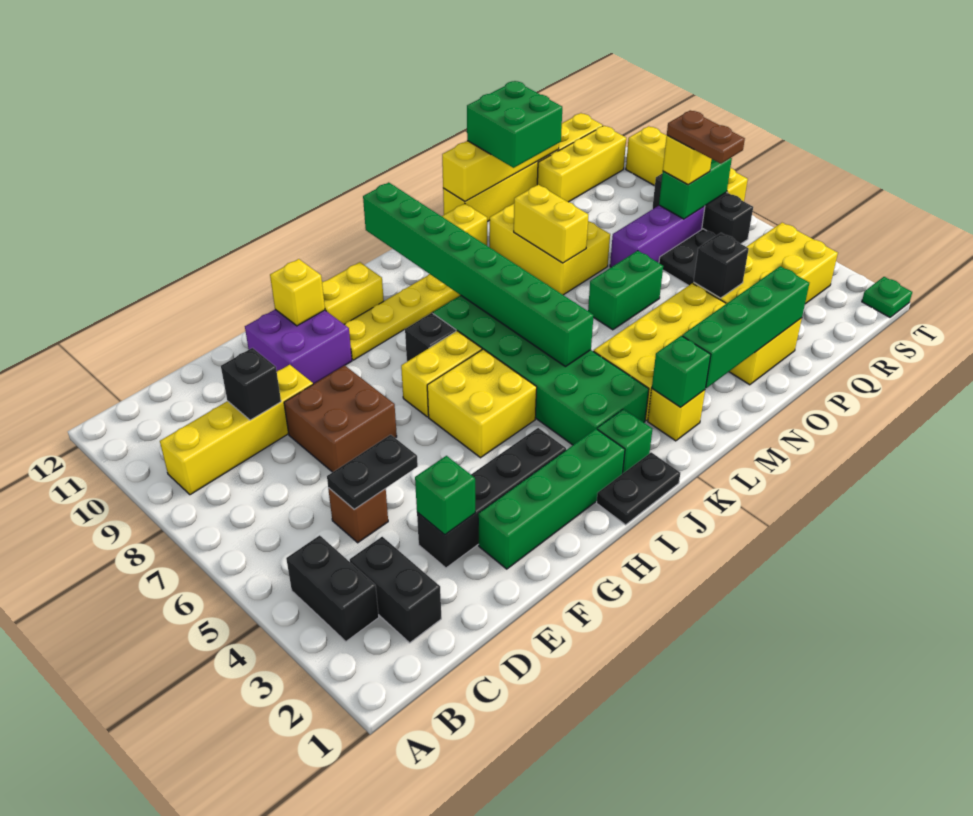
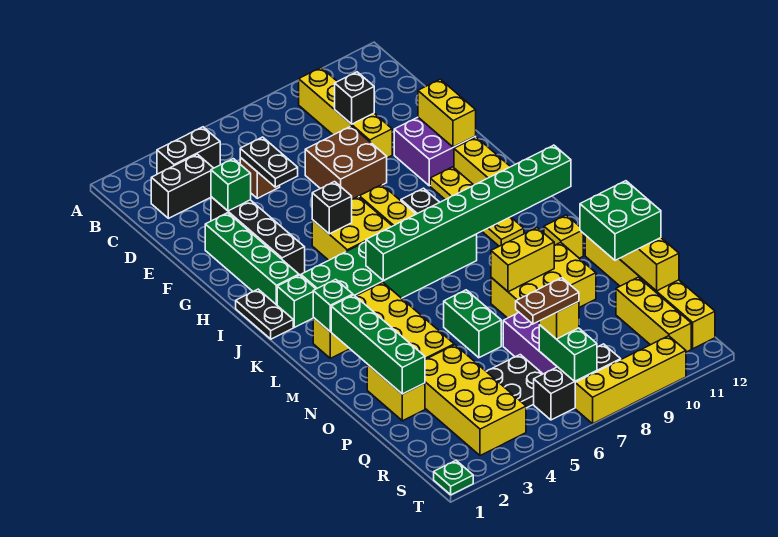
yellow brick G11 level 2 -> yellow brick F11:G11 level 2
black brick P4 level 2 -> black brick H5 level 2

